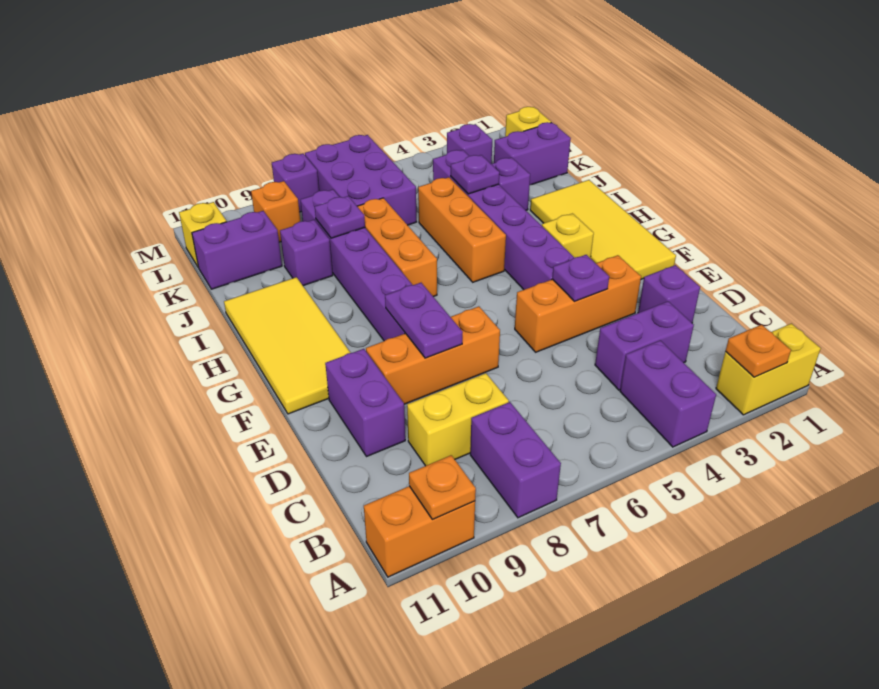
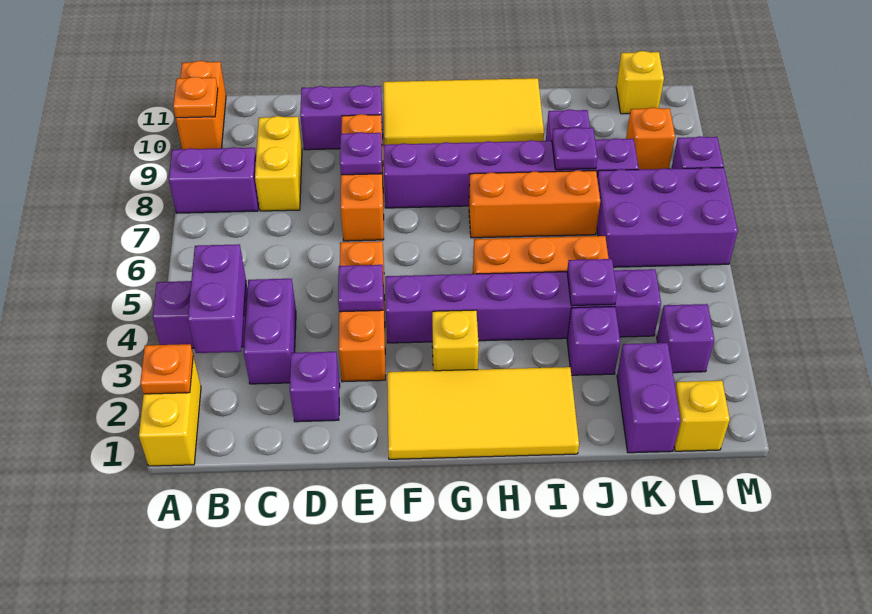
purple plate E8:F8 level 2 -> purple plate E8 level 2
purple brick K10:K11 level 1 -> purple brick B3:B4 level 2

